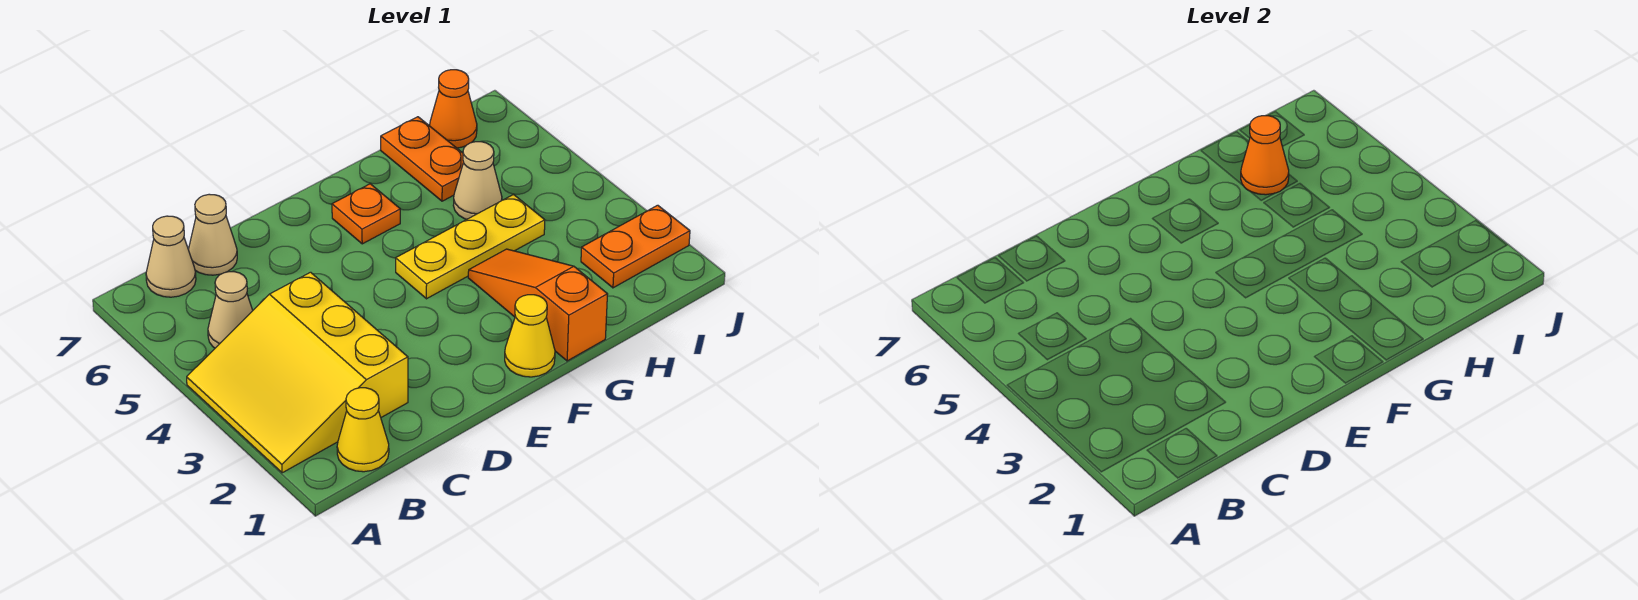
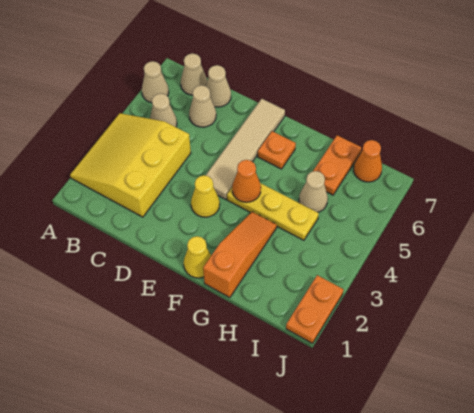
none -> tan cone A6 level 1
yellow cone B1 level 1 -> yellow cone E3 level 1
none -> tan cone C6 level 1
none -> tan tile E4:E7 level 1
orange cone H6 level 2 -> orange cone F4 level 2
orange plate I2:J2 level 1 -> orange plate J1:J2 level 1

